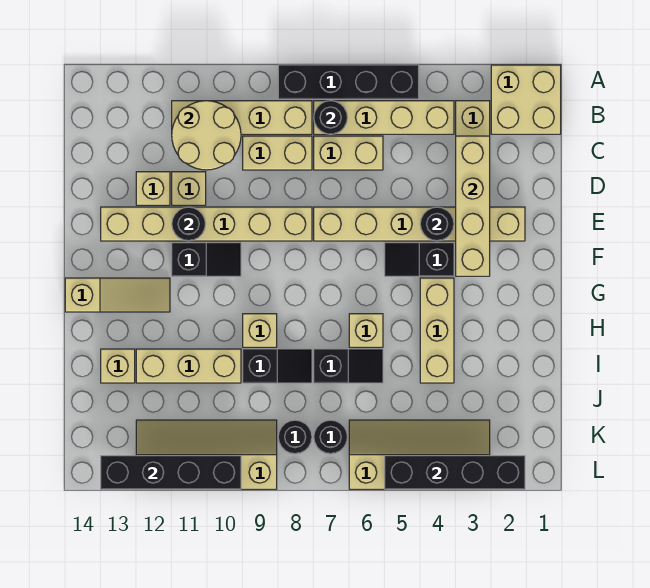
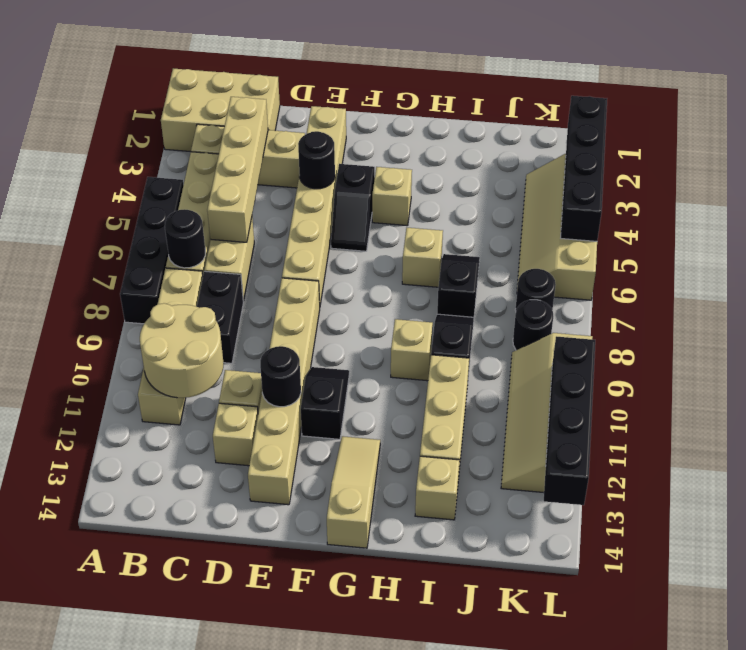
tan brick A1:B2 level 1 -> tan brick A1:C2 level 1
tan brick C3:F3 level 2 -> tan brick C3:C6 level 2
tan brick C8:C9 level 1 -> black brick C8:C9 level 1
tan brick G4:I4 level 1 -> tan brick G4 level 1

